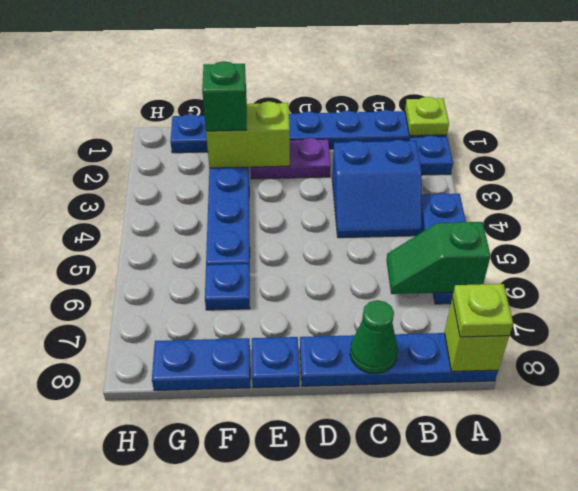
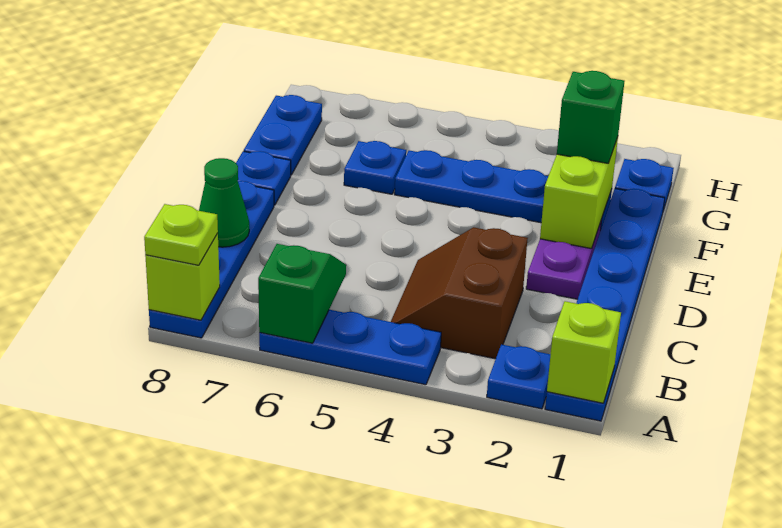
lime plate A1 level 2 -> lime brick A1 level 2
blue slope B3:C4 level 1 top 3 -> brown slope B3:C4 level 1 top 3

